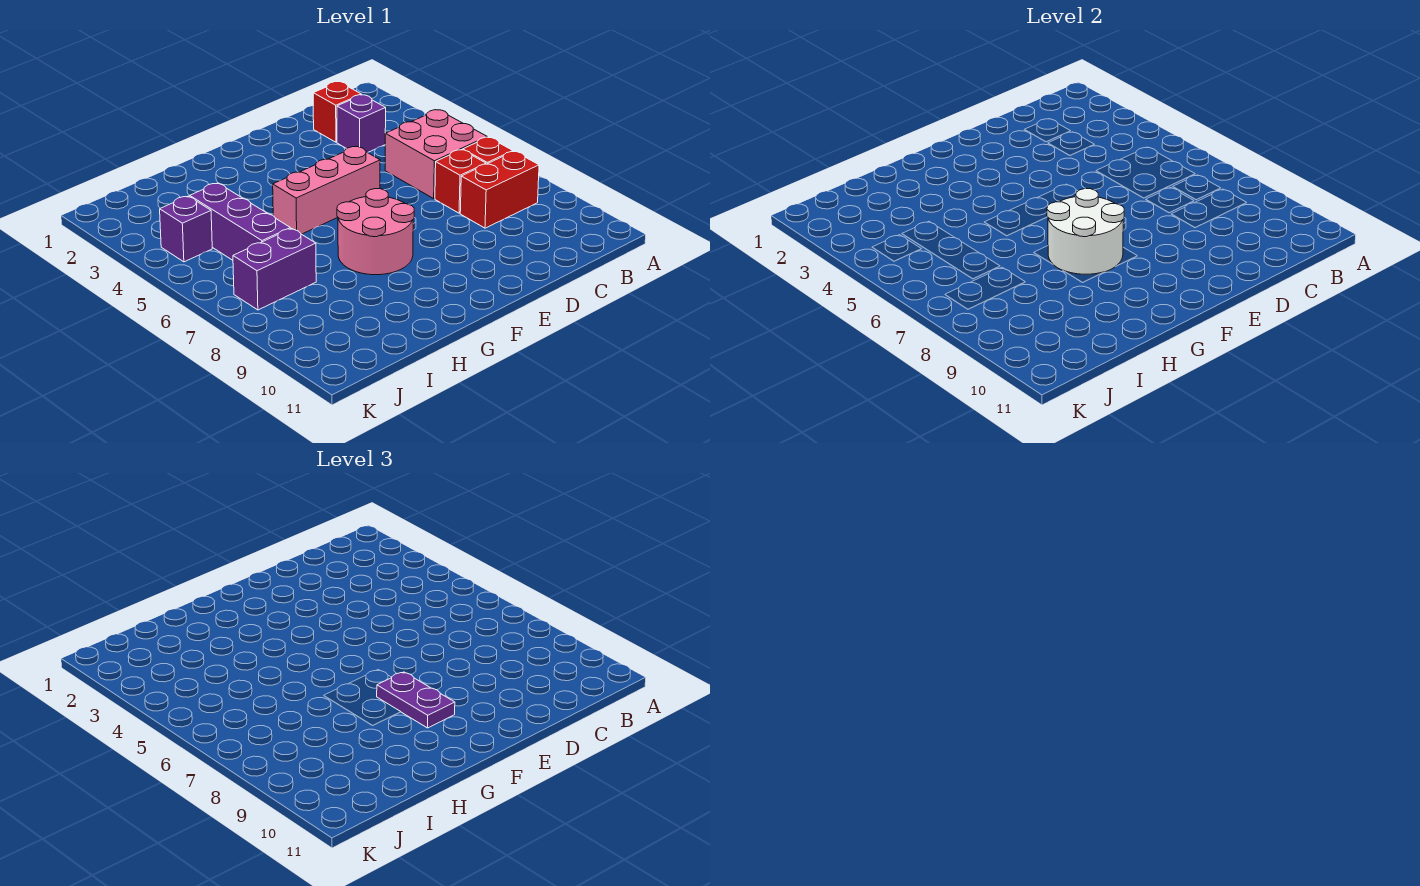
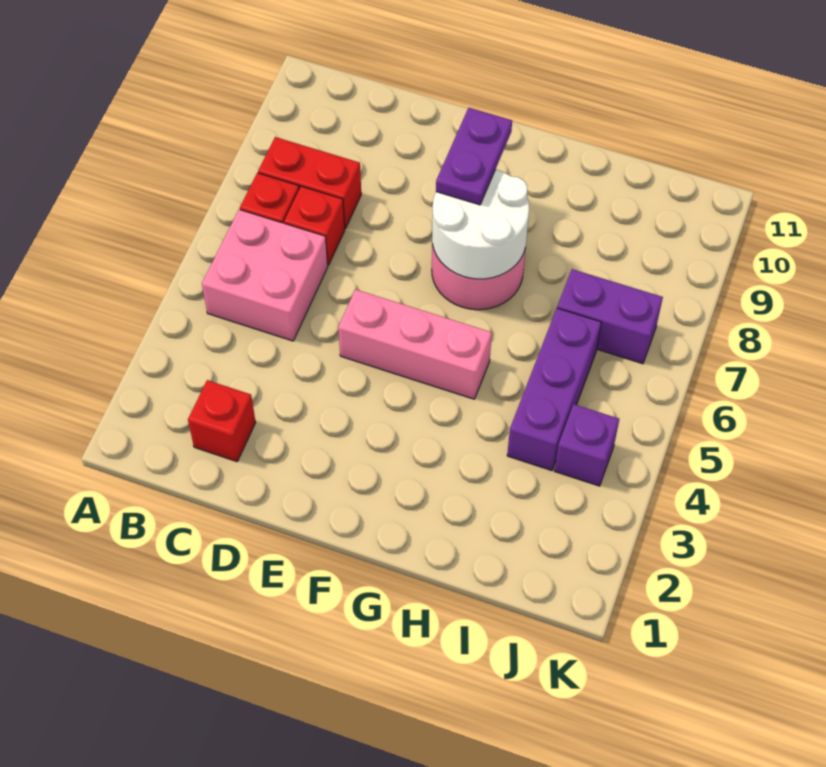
purple brick C3 level 1 -> none

